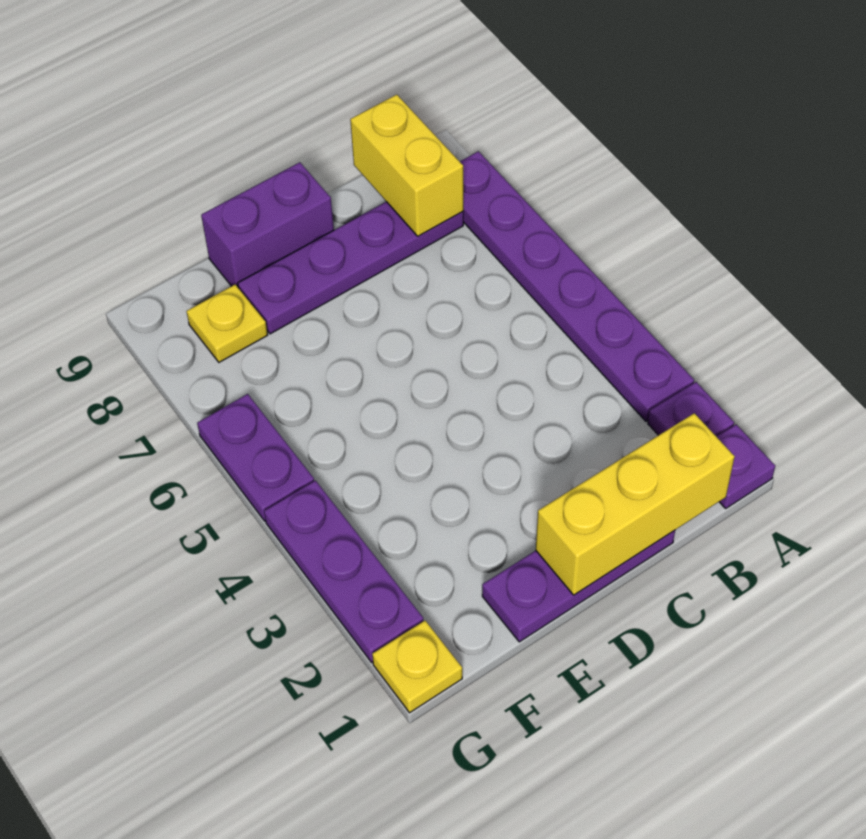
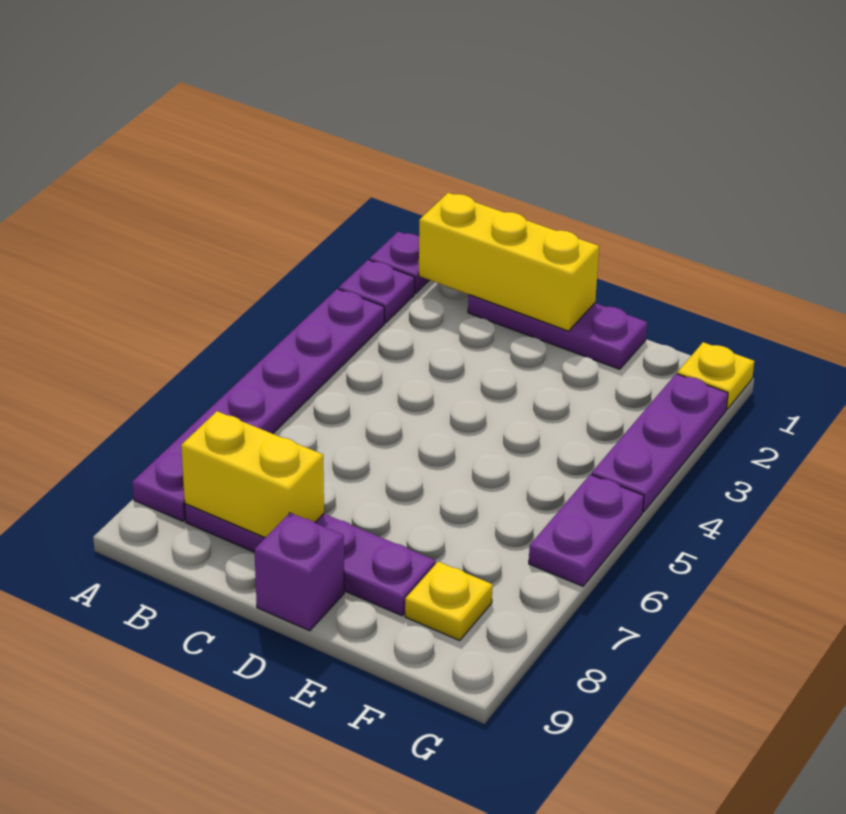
yellow brick B8:B9 level 2 -> yellow brick B8:C8 level 2
purple brick D9:E9 level 1 -> purple brick D9 level 1

